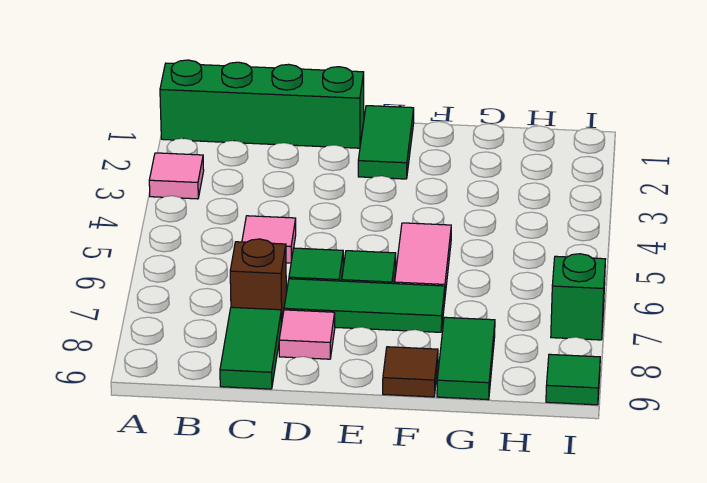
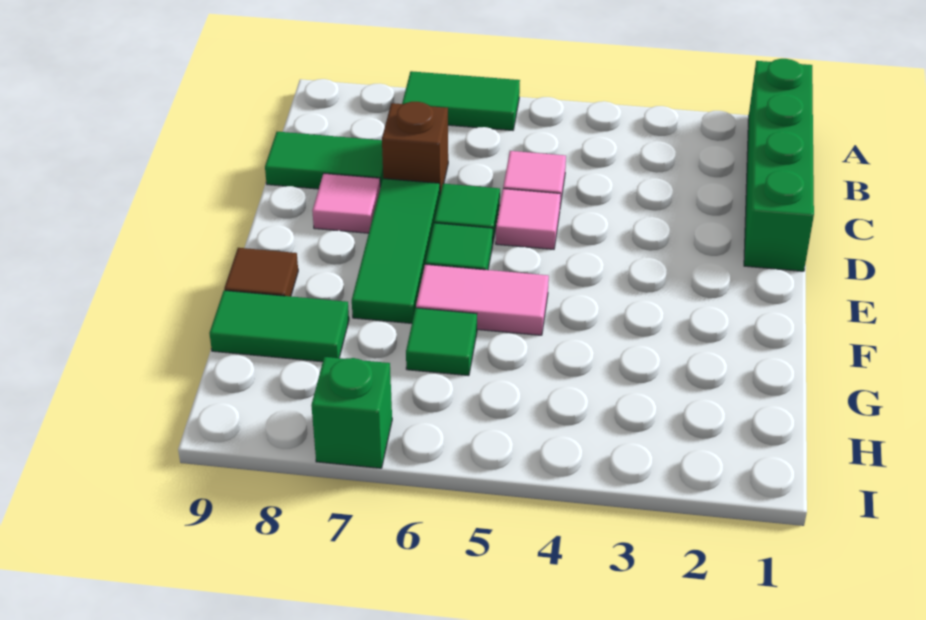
pink tile A3 level 1 -> pink tile D5 level 1
green tile E1:E2 level 1 -> green tile A6:A7 level 1
green tile I9 level 1 -> green tile G6 level 1

